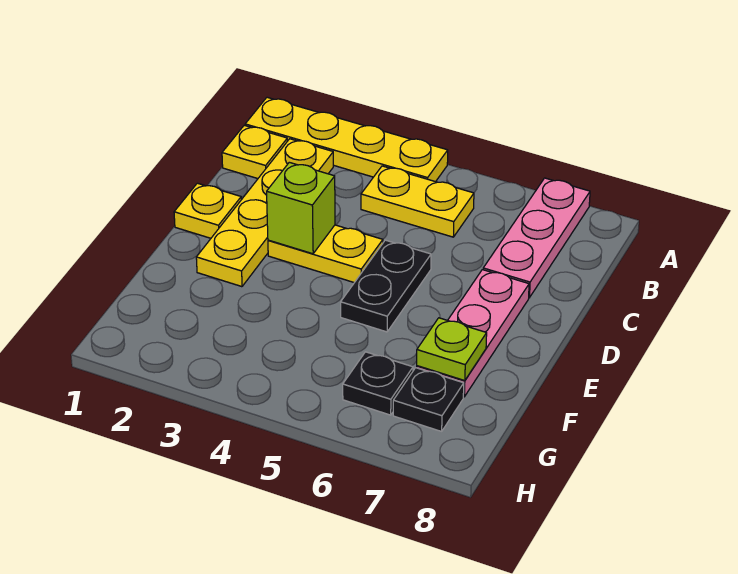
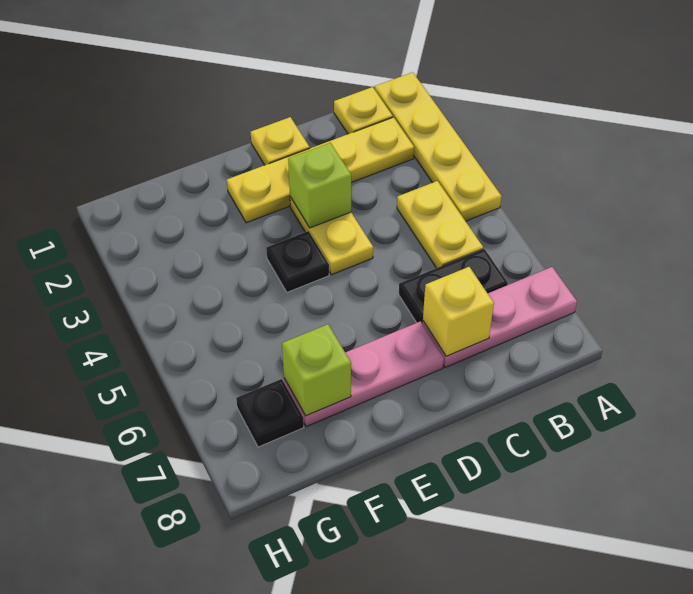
none -> yellow brick C7 level 2
black plate D5:E5 level 1 -> black plate B6:C6 level 1
lime plate F7 level 2 -> lime brick F7 level 2
black plate G6 level 1 -> black plate E4 level 1

